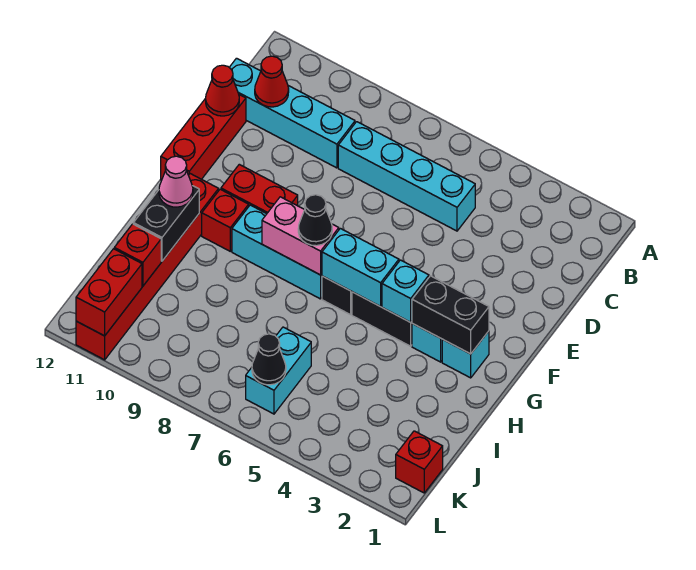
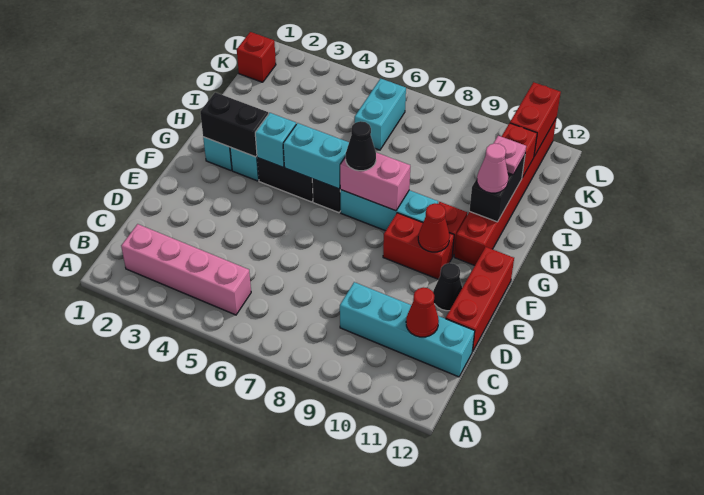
none -> pink brick B2:B5 level 1
cyan brick C5:C8 level 1 -> none
red cone D12 level 2 -> red cone F10 level 2
none -> pink plate I11 level 3
black cone K6 level 2 -> black cone E11 level 1

